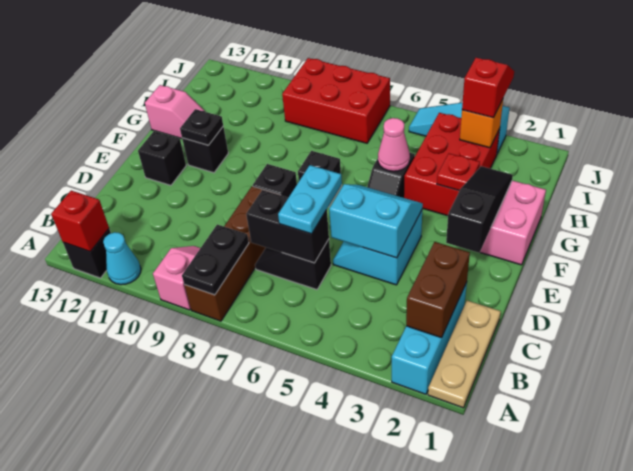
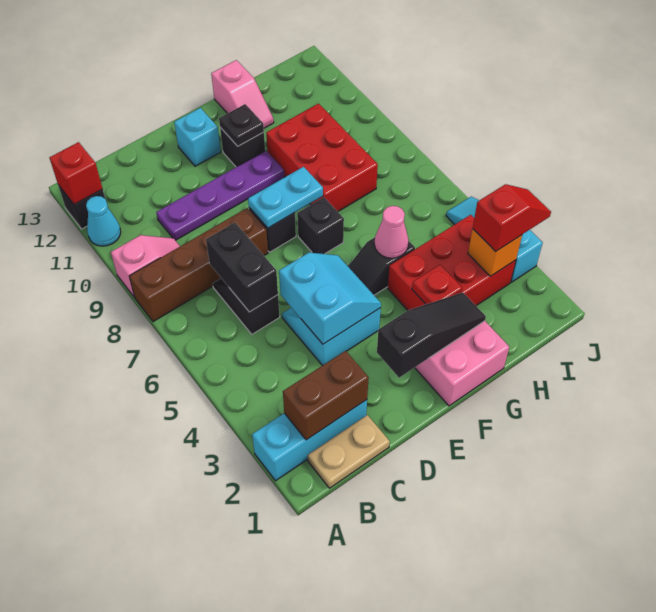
tan plate A1:C1 level 1 -> tan plate B1:C1 level 1
black plate A8:B8 level 2 -> none
cyan plate C6:D6 level 3 -> cyan plate E8:F8 level 2
none -> purple plate C10:F10 level 1
black brick E12 level 1 -> cyan brick E12 level 1
red brick I7:J9 level 1 -> red brick G8:H10 level 1

